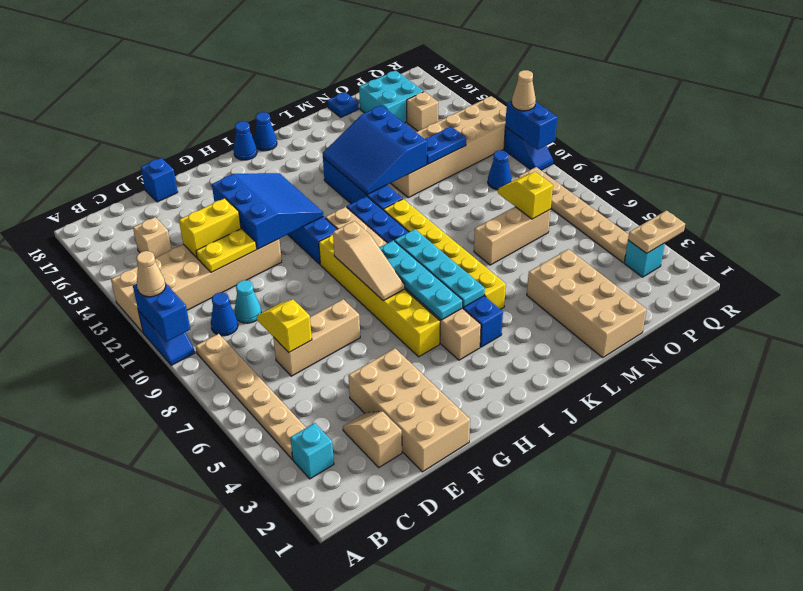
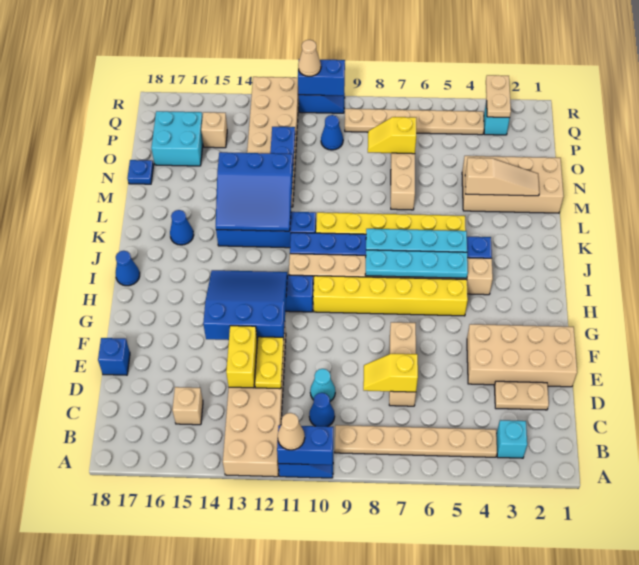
tan slope D2:D3 level 1 top 2 -> tan plate D2:D3 level 1
tan slope H7:H9 level 2 top 9 -> tan slope M2:M4 level 2 top 4
blue cone J18 level 1 -> blue cone K16 level 1

